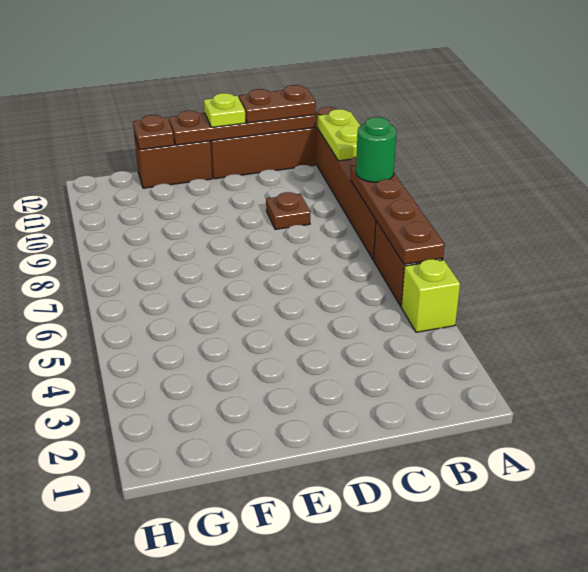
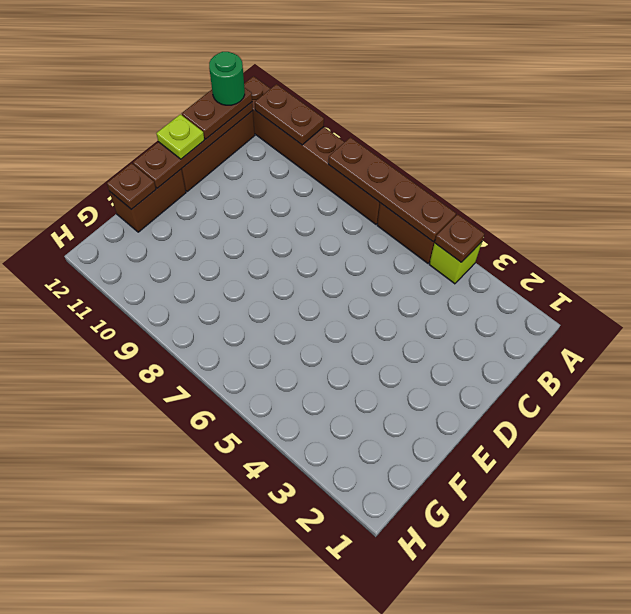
green round brick A8 level 3 -> green round brick B12 level 4
lime plate A10:A11 level 2 -> brown plate A10:A11 level 2
brown plate C9 level 1 -> brown plate A4 level 2

